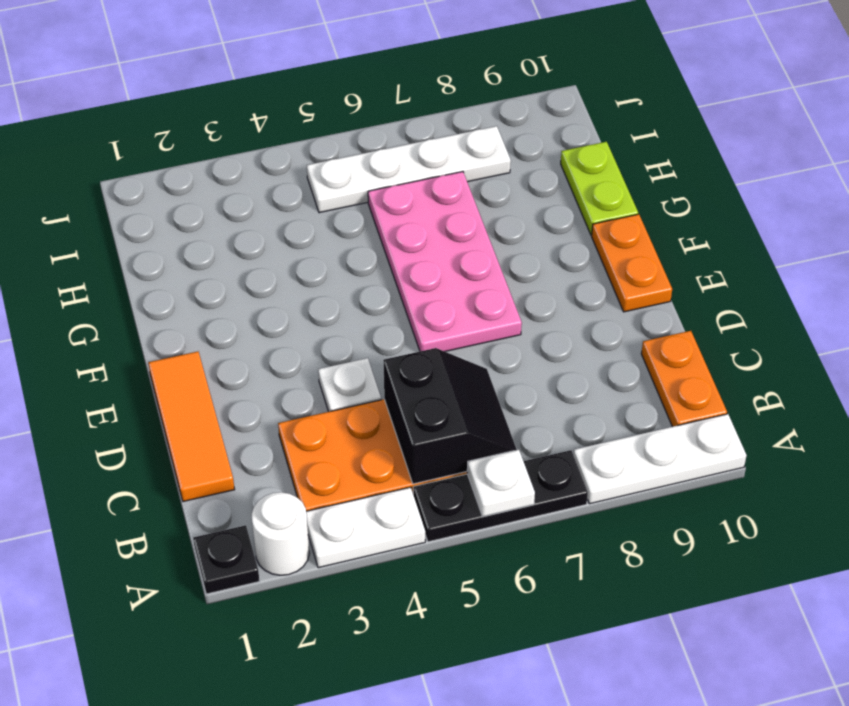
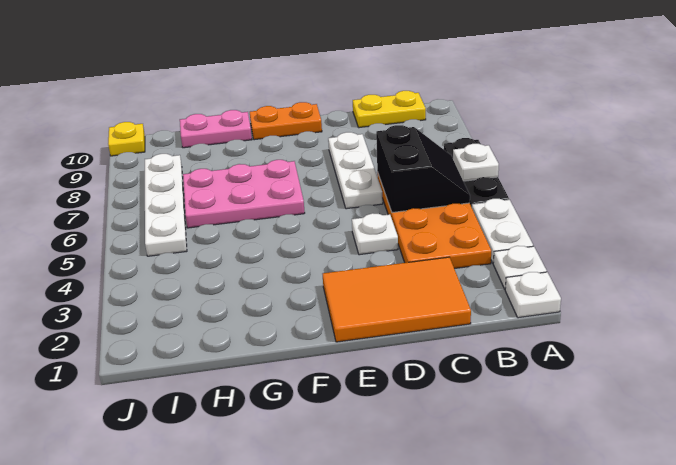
black plate A1 level 1 -> white plate A1 level 1
white round brick A2 level 1 -> white plate A2 level 1
white plate A8:A10 level 1 -> white plate D6:D8 level 1
black slope B5:C6 level 2 top 5 -> black slope B5:C6 level 2 top C
orange plate B10:C10 level 1 -> yellow plate B10:C10 level 1
orange tile C1:E1 level 1 -> orange tile C1:E2 level 1
pink plate E6:H7 level 1 -> pink plate F6:H7 level 1
lime plate G10:H10 level 1 -> pink plate G10:H10 level 1
none -> yellow plate J10 level 1

